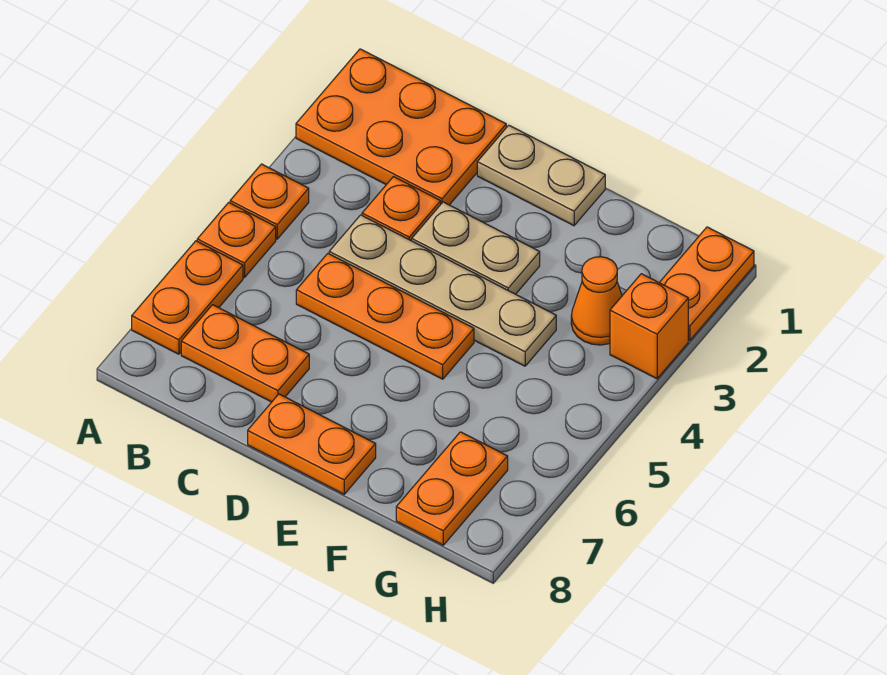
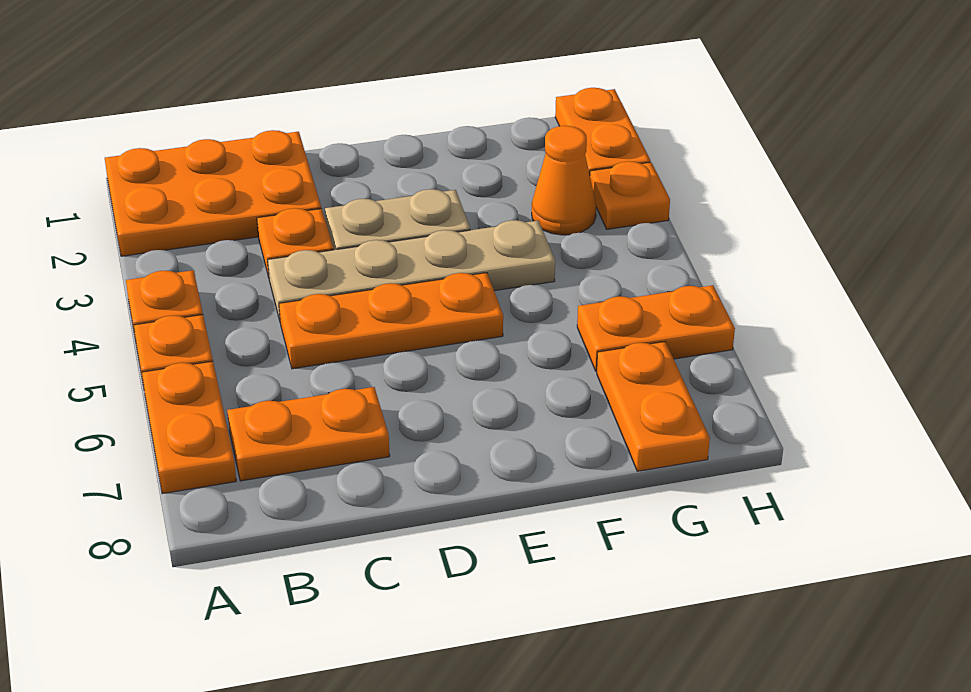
tan plate D1:E1 level 1 -> none
orange plate D8:E8 level 1 -> orange plate G6:H6 level 1
orange brick H3 level 1 -> orange plate H3 level 1

